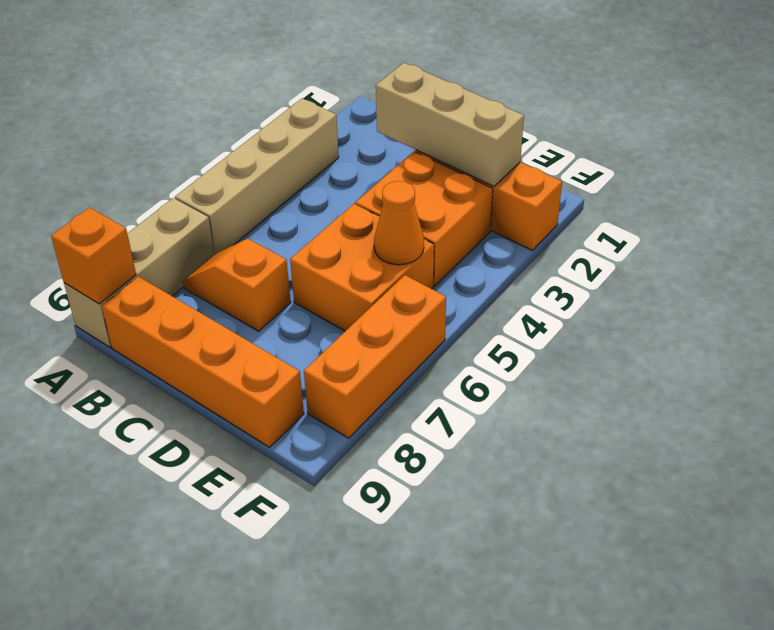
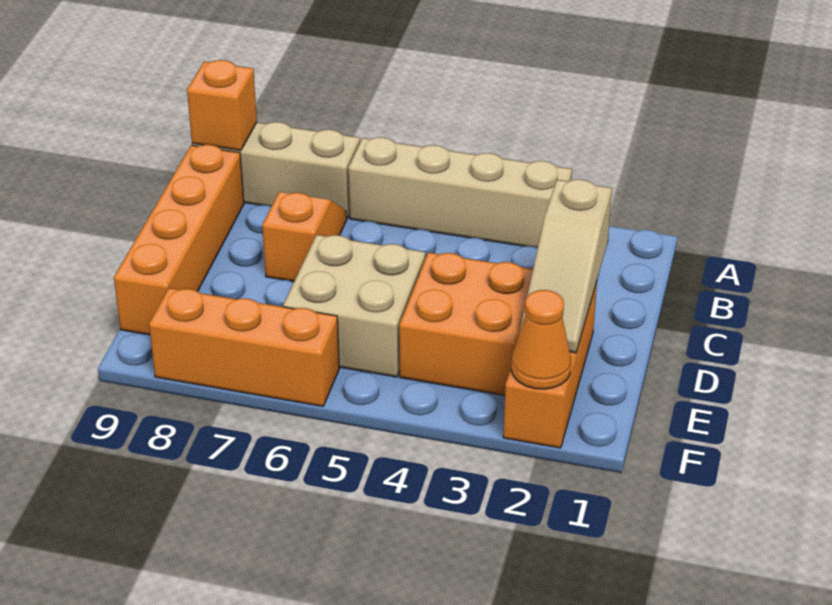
tan brick C2:E2 level 2 -> tan slope C2:E2 level 2 top C
orange brick D5:E6 level 1 -> tan brick D5:E6 level 1
orange cone E5 level 2 -> orange cone F2 level 2

